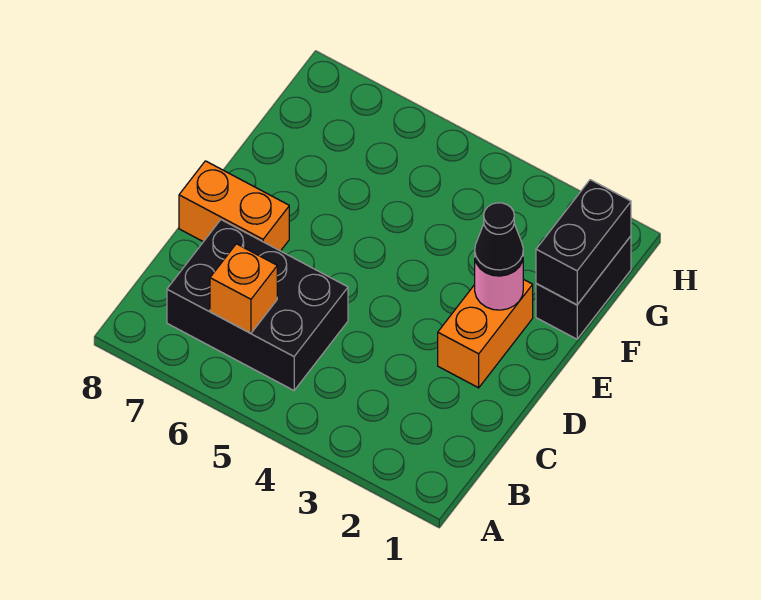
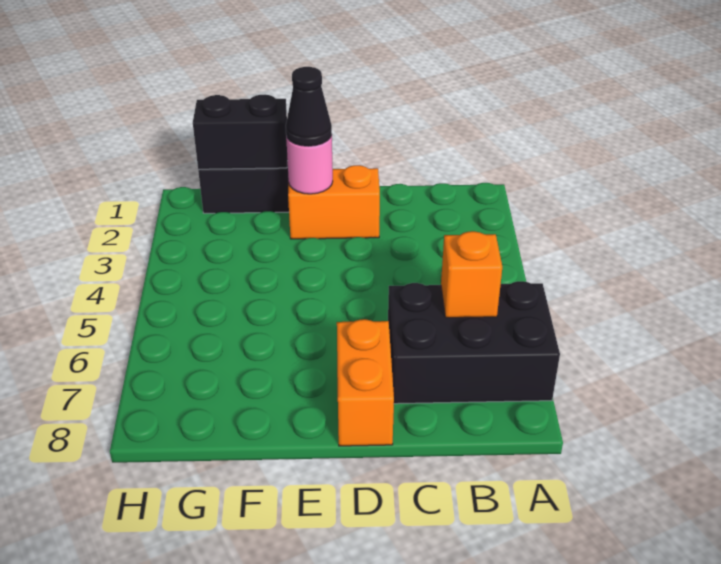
black brick B5:C7 level 1 -> black brick A6:C7 level 1

